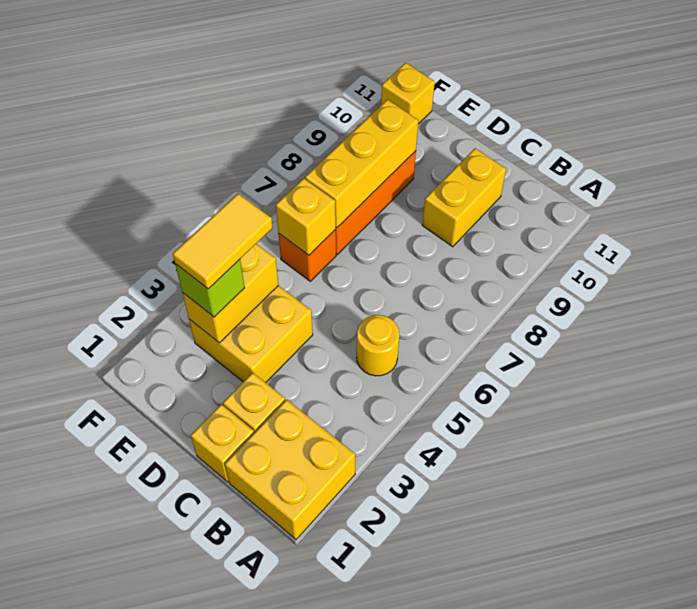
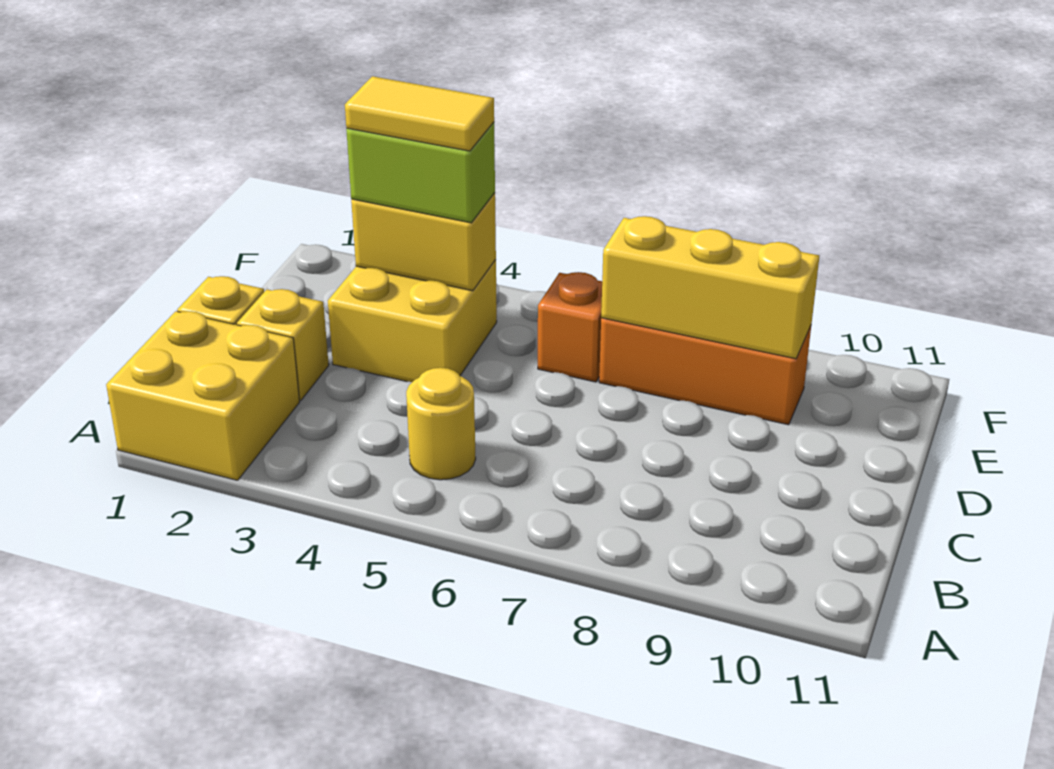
yellow brick C9:C10 level 1 -> none
lime brick E3 level 3 -> lime brick E3:E4 level 3
yellow brick E6 level 2 -> none
yellow brick F11 level 1 -> none

